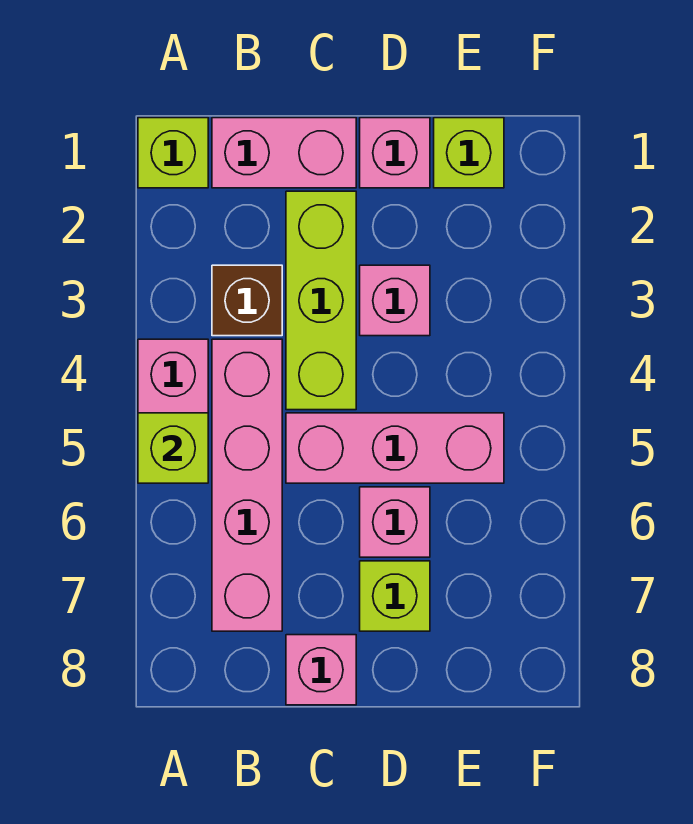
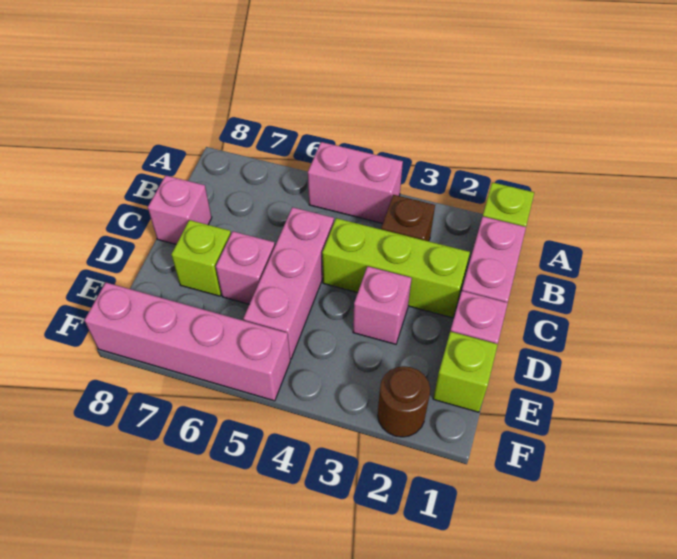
lime brick A5 level 2 -> none
pink brick B4:B7 level 1 -> pink brick F5:F8 level 1
none -> brown round brick F2 level 1

